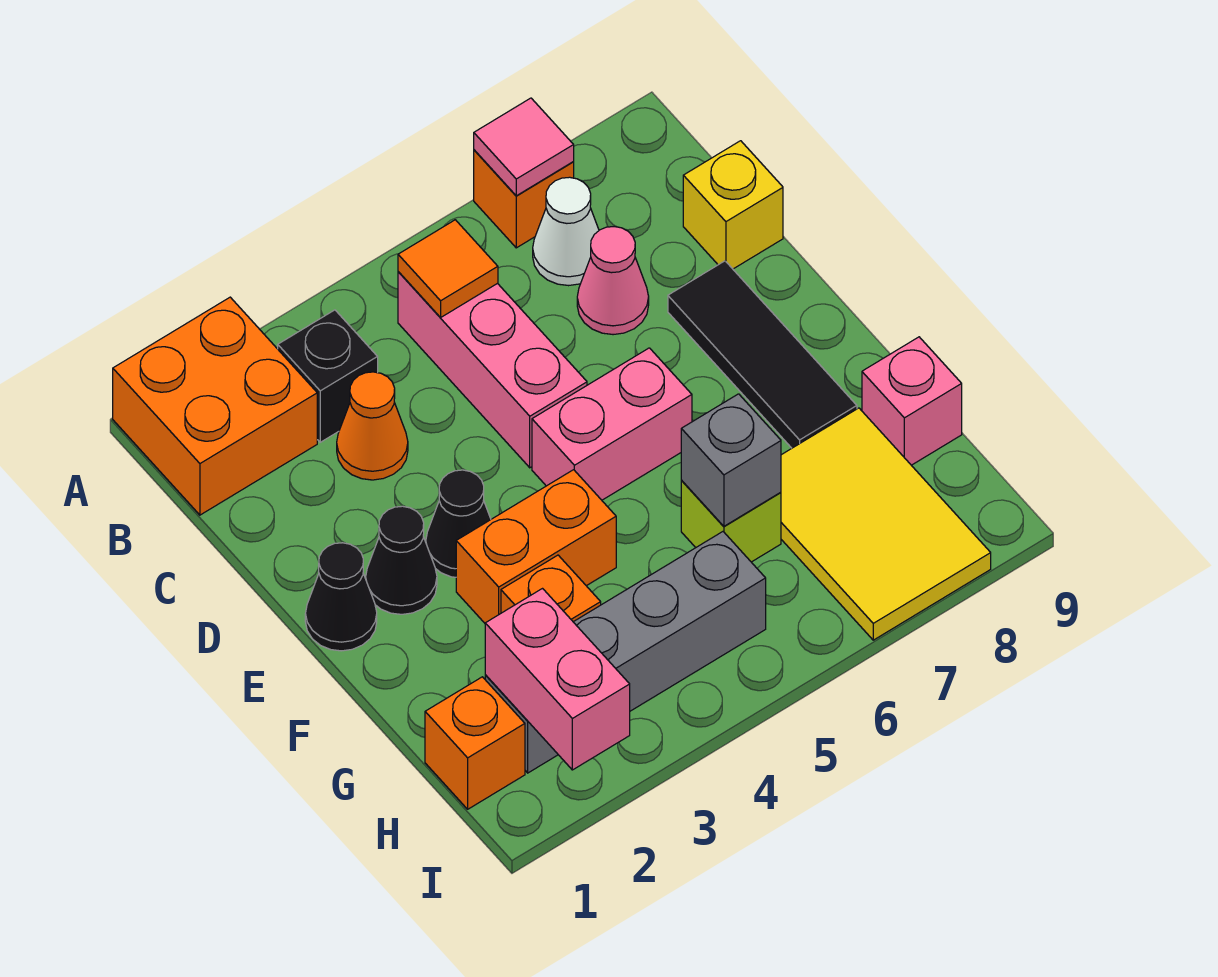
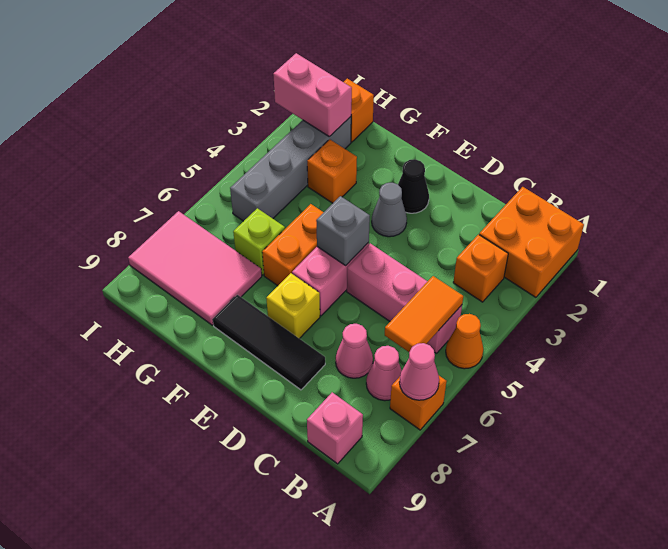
pink tile A7 level 2 -> pink cone A7 level 2
black brick B3 level 1 -> orange brick B3 level 1
orange tile B5 level 2 -> orange tile B5:B6 level 2
white cone B7 level 1 -> pink cone B7 level 1
orange cone C3 level 1 -> orange cone A5 level 1
yellow brick C9 level 1 -> yellow brick E7 level 1
black cone E1 level 1 -> none
black cone E3 level 1 -> grey cone E3 level 1
orange brick F3:F4 level 1 -> orange brick F5:F6 level 1
grey brick G6 level 2 -> grey brick E5 level 2
yellow tile G7:I8 level 1 -> pink tile G7:I8 level 1
pink brick G9 level 1 -> pink brick B9 level 1

